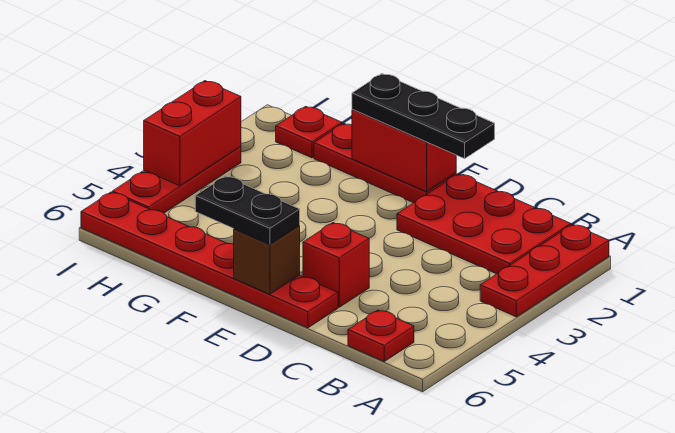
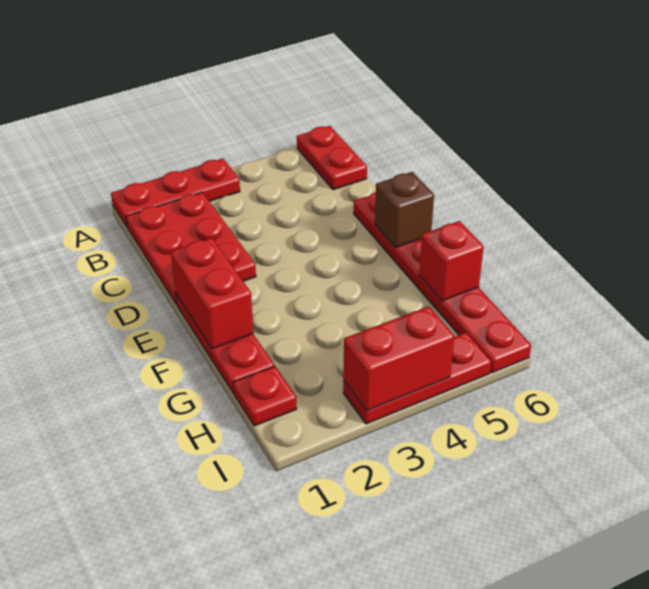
red plate B6 level 1 -> red plate A6:B6 level 1
black plate D1:F1 level 3 -> none
red brick D5 level 1 -> red brick G6 level 2
black plate E6:F6 level 3 -> none

